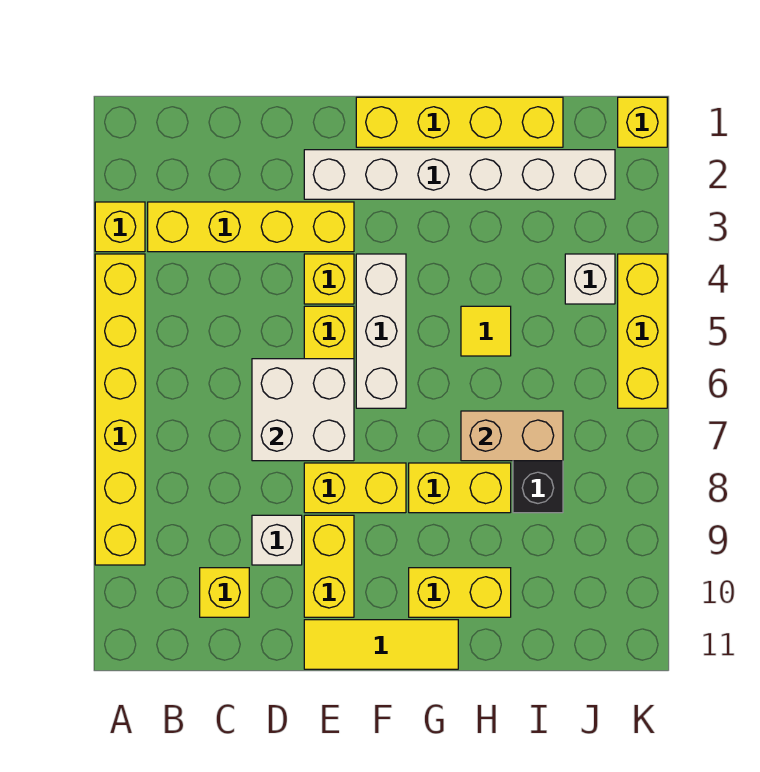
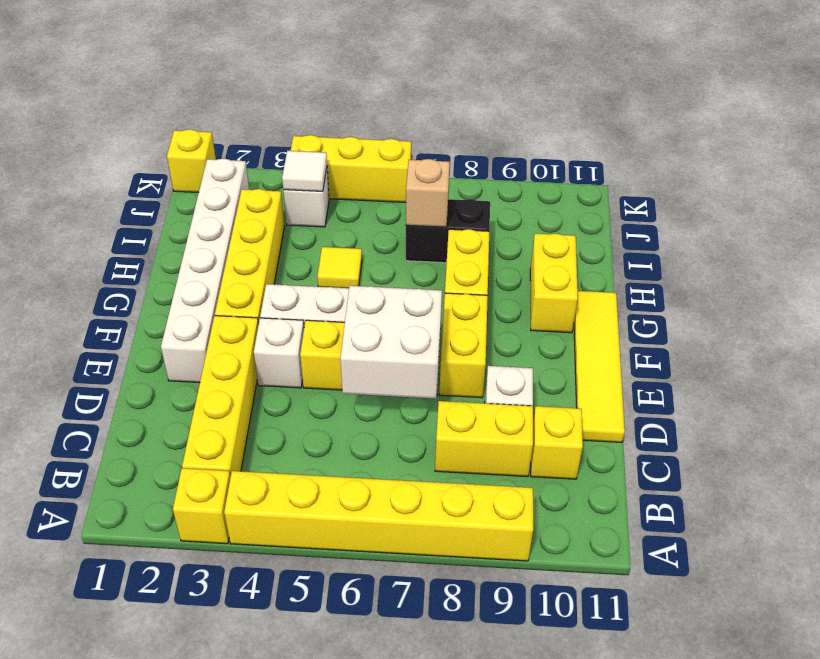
yellow brick E4 level 1 -> white brick E4 level 1
yellow brick E9:E10 level 1 -> yellow brick C8:C9 level 1
yellow tile E11:G11 level 1 -> yellow tile D11:G11 level 1
yellow brick F1:I1 level 1 -> yellow brick F3:I3 level 1
tan brick H7:I7 level 2 -> tan brick I7 level 2
none -> white tile J4 level 2

